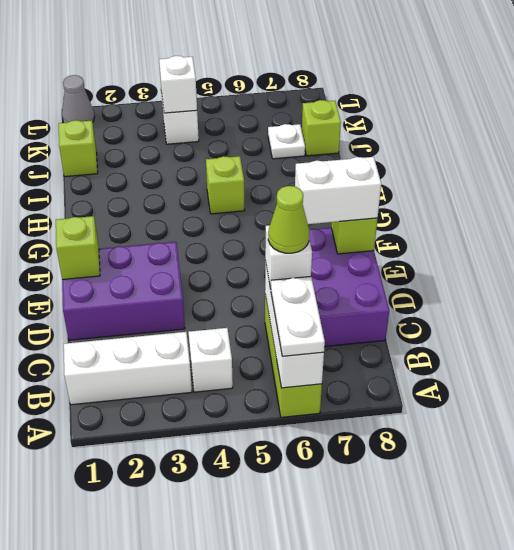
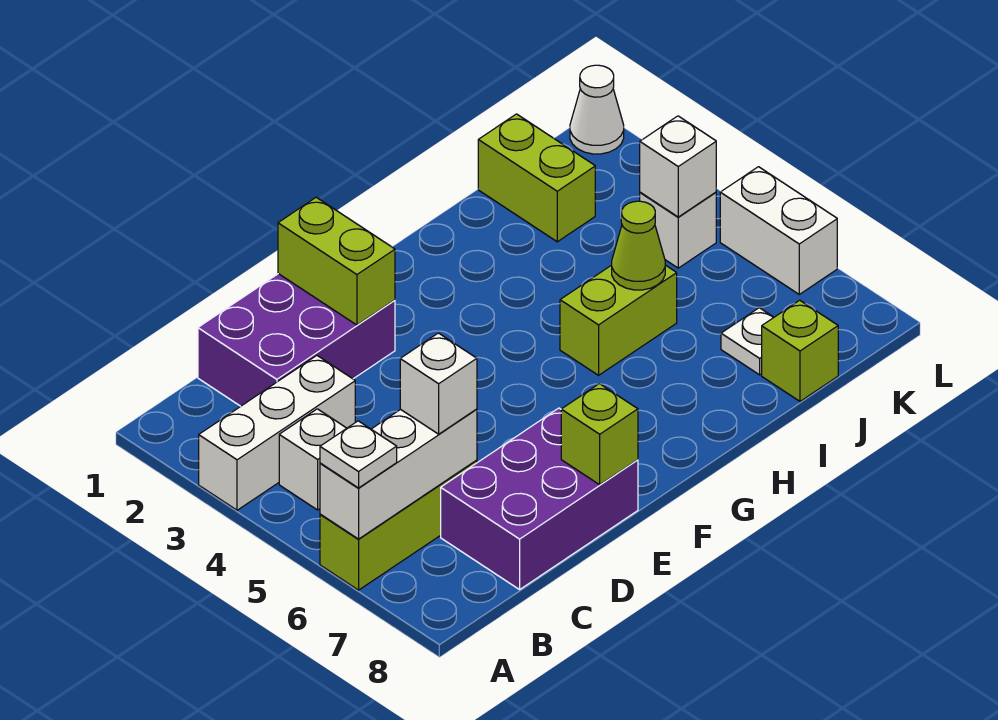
white plate A6:B6 level 3 -> white plate A6 level 3
white brick B1:B3 level 1 -> white brick A3:C3 level 1
lime cone C6 level 4 -> lime cone I5 level 2
purple brick D1:E3 level 1 -> purple brick C1:E2 level 1
lime brick E1 level 2 -> lime brick E1:E2 level 2
white brick E7:E8 level 3 -> white brick L5:L6 level 1
lime brick H5 level 1 -> lime brick H5:I5 level 1
lime brick J1 level 1 -> lime brick J1:J2 level 1
grey cone L1 level 1 -> white cone L1 level 1

